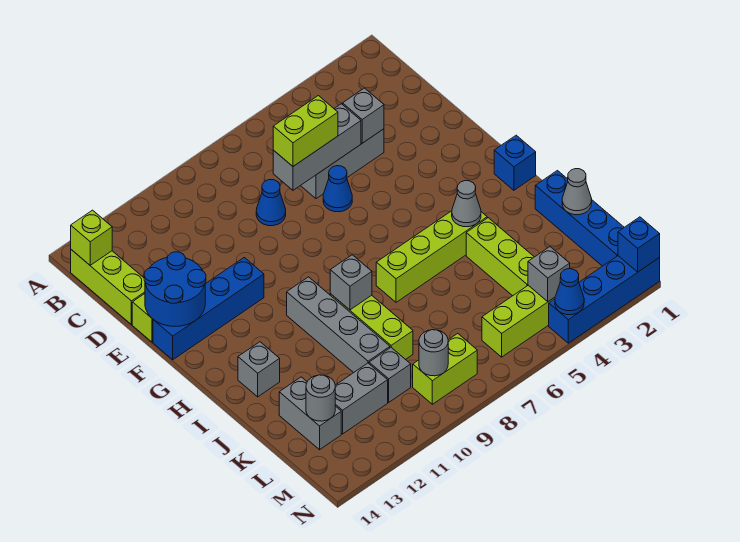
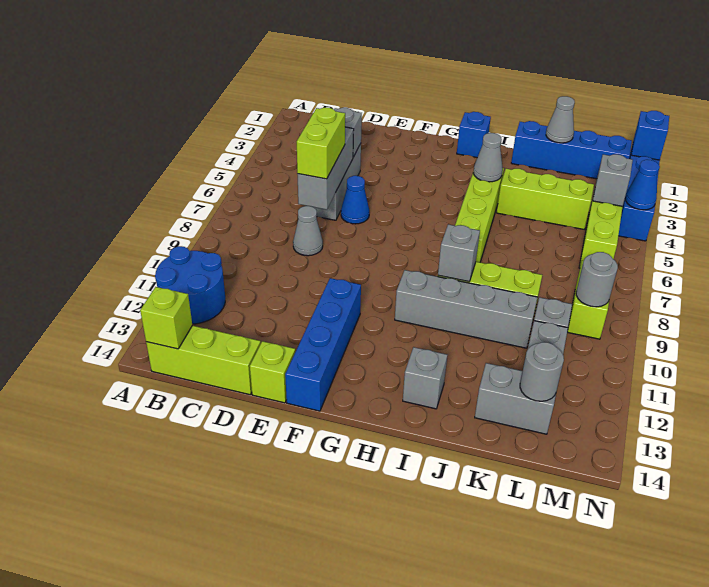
blue cone D8 level 1 -> grey cone D8 level 1
blue round brick E13:F14 level 2 -> blue round brick A11:B12 level 1

